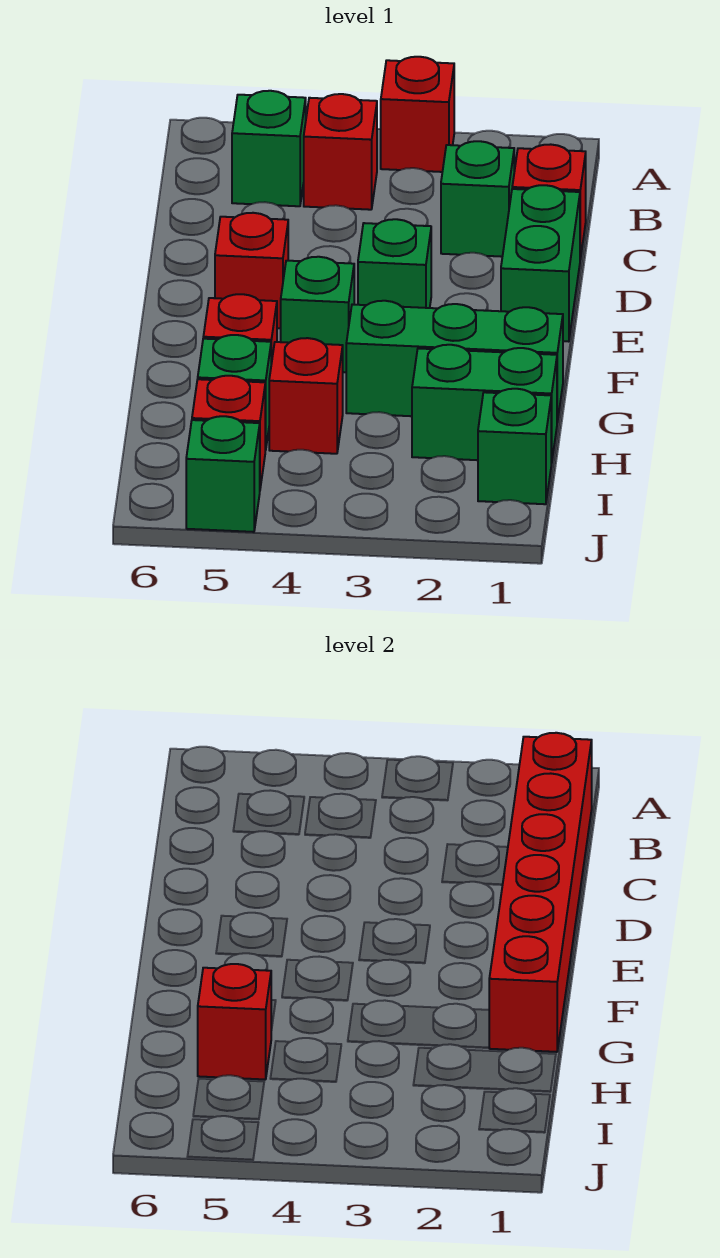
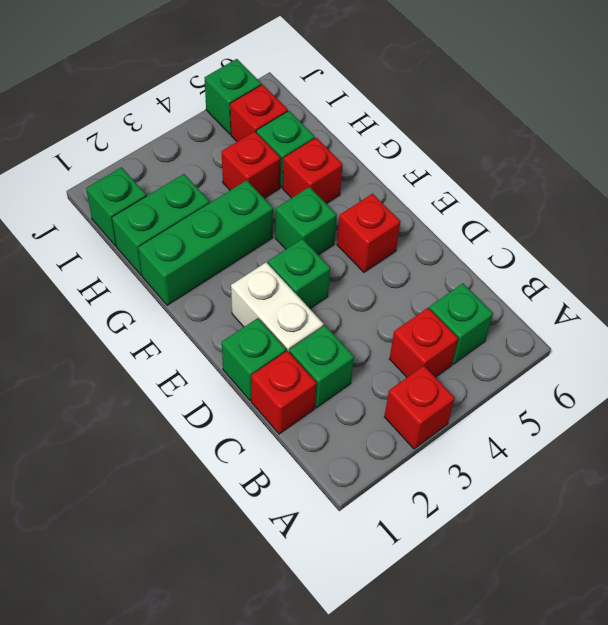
red brick B1:G1 level 2 -> none
green brick D1:E1 level 1 -> green brick D1 level 1
none -> white brick D2:E2 level 1
red brick H5 level 2 -> none

